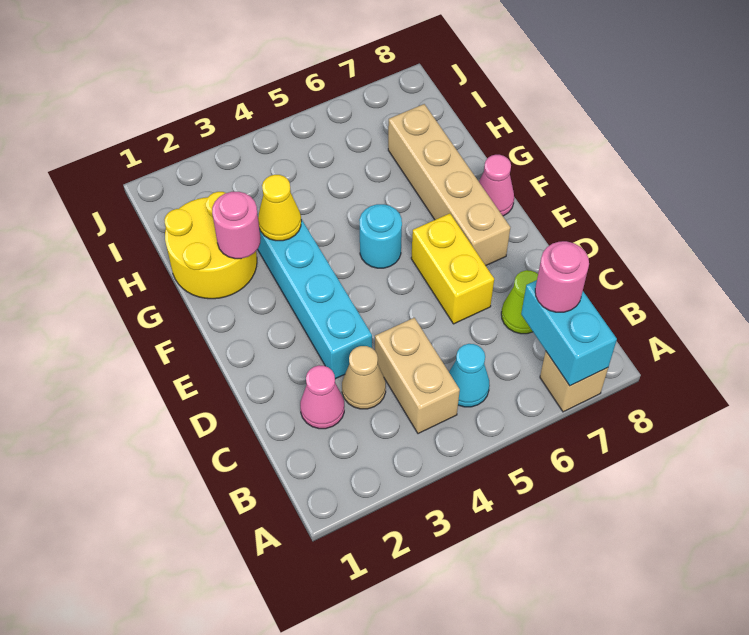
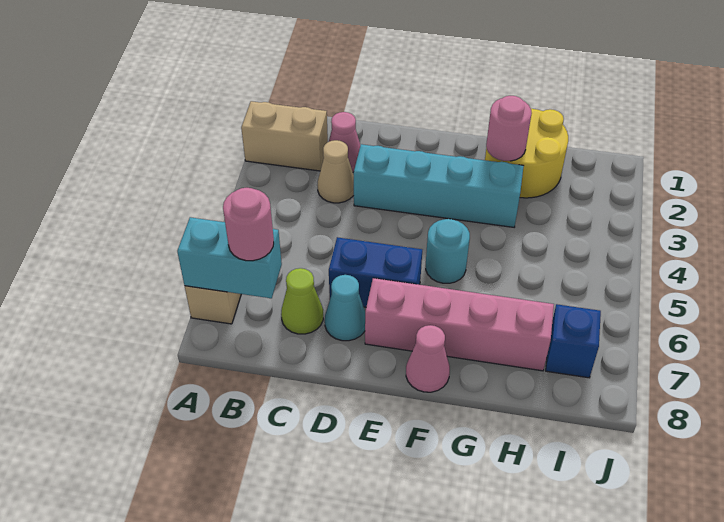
tan brick B4:C4 level 1 -> tan brick A2:B2 level 1
cyan cone B5 level 1 -> cyan cone D7 level 1
yellow brick D6:E6 level 1 -> blue brick D6:E6 level 1
tan brick E7:H7 level 1 -> pink brick E7:H7 level 1
yellow cone G3 level 2 -> none
none -> blue brick I7 level 1

